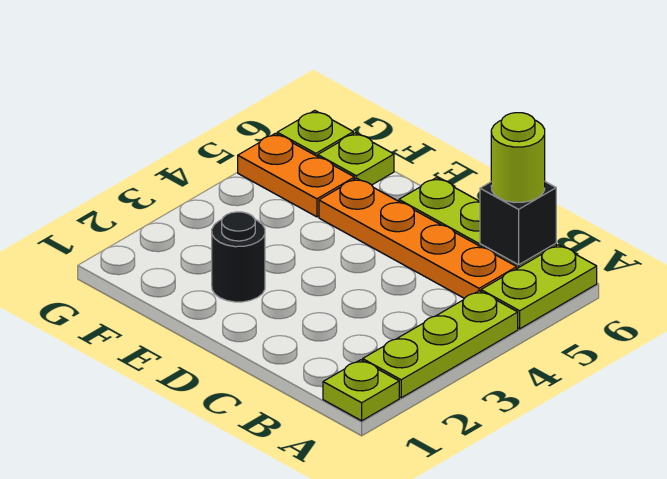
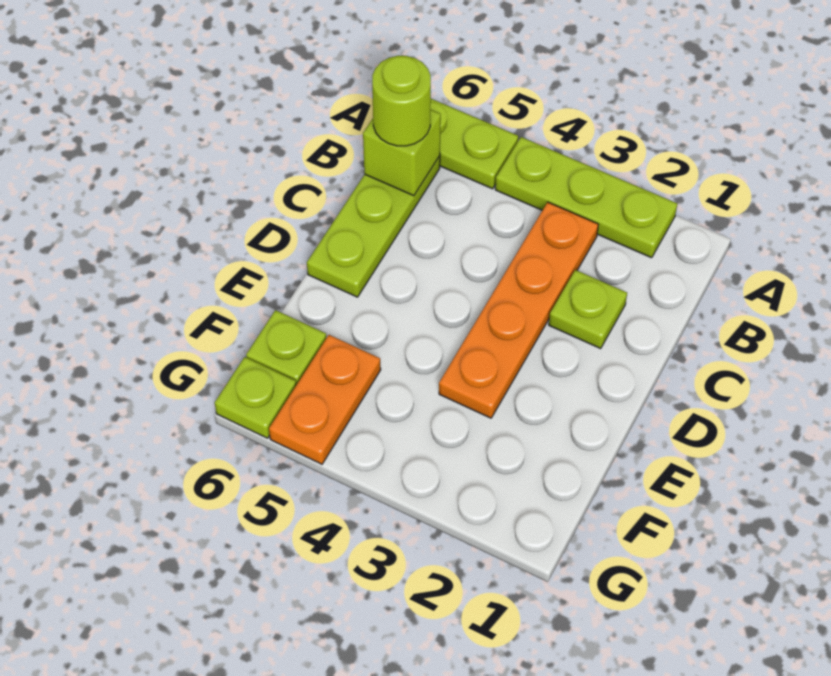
lime plate A1 level 1 -> lime plate C2 level 1
orange plate B5:E5 level 1 -> orange plate B3:E3 level 1
black brick B6 level 2 -> lime brick B6 level 2
black round brick E2 level 1 -> none

